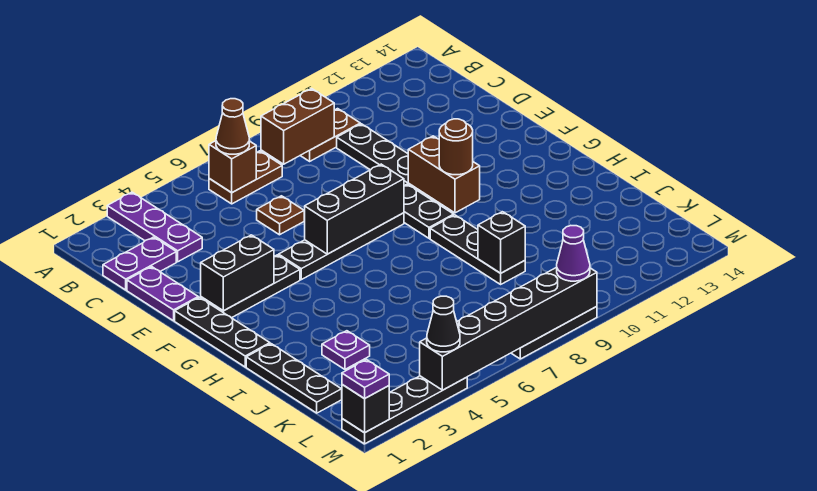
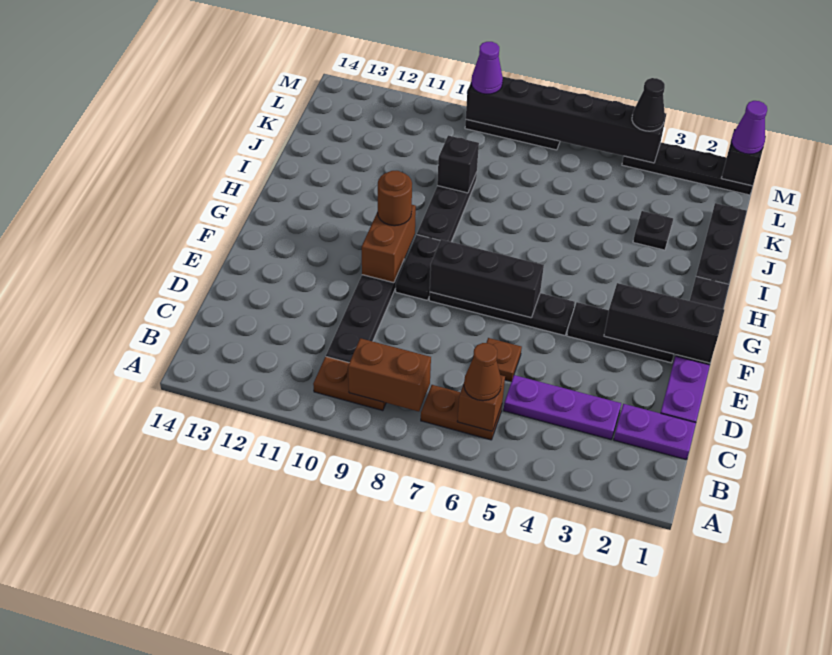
purple plate A3:C3 level 1 -> purple plate C3:C5 level 1
black brick F2:F3 level 2 -> black brick F1:F3 level 2
purple plate J3 level 1 -> black plate J3 level 1
purple plate M1 level 3 -> purple cone M1 level 3

